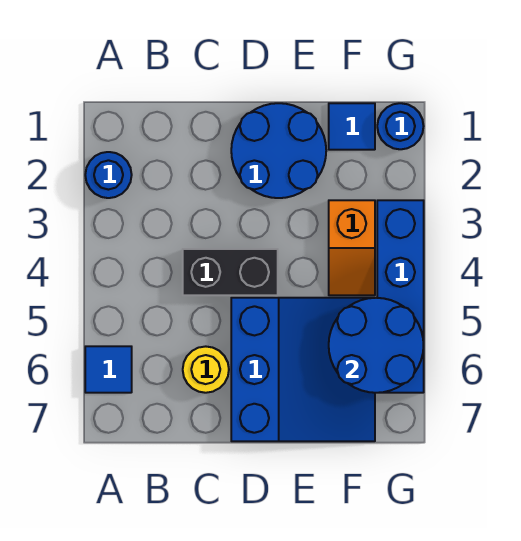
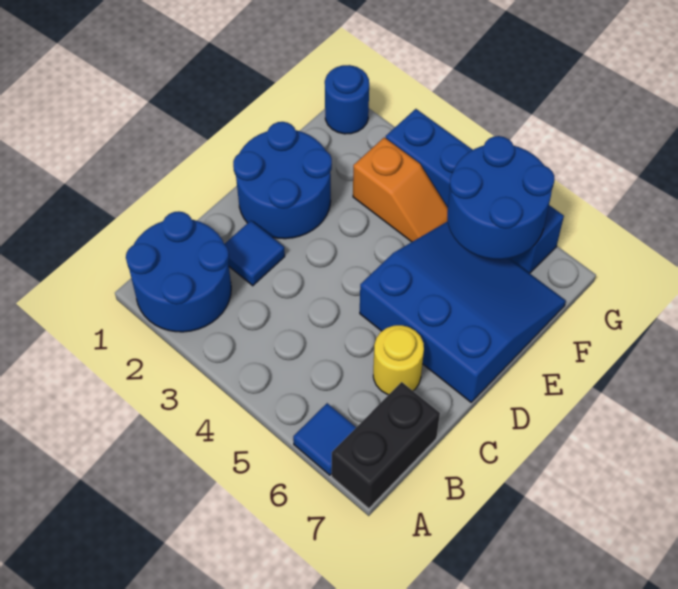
blue round brick A2 level 1 -> blue round brick A1:B2 level 1
black brick C4:D4 level 1 -> black brick A7:B7 level 1
blue tile F1 level 1 -> blue tile C2 level 1

